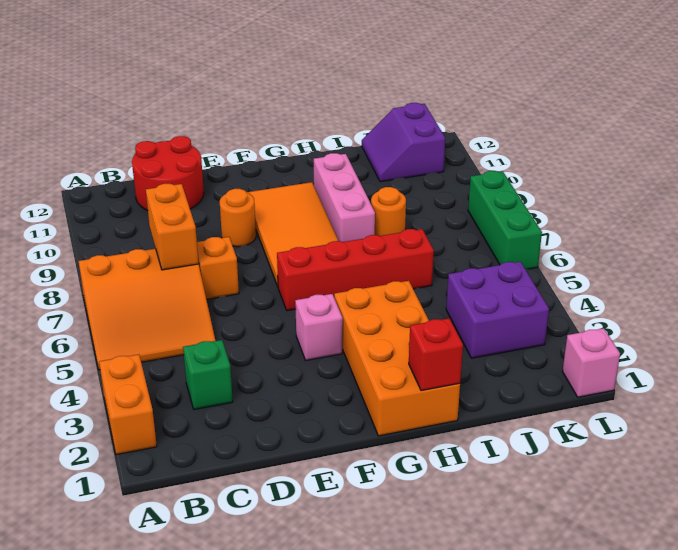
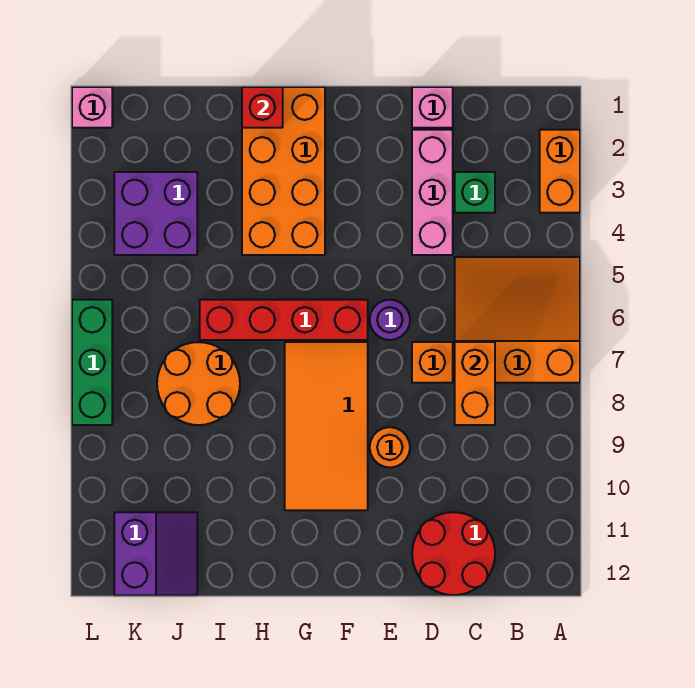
none -> purple round brick E6 level 1
pink brick F4 level 1 -> pink brick D1 level 1
pink brick H8:H10 level 1 -> pink brick D2:D4 level 1
orange round brick I8 level 1 -> orange round brick I7:J8 level 1

